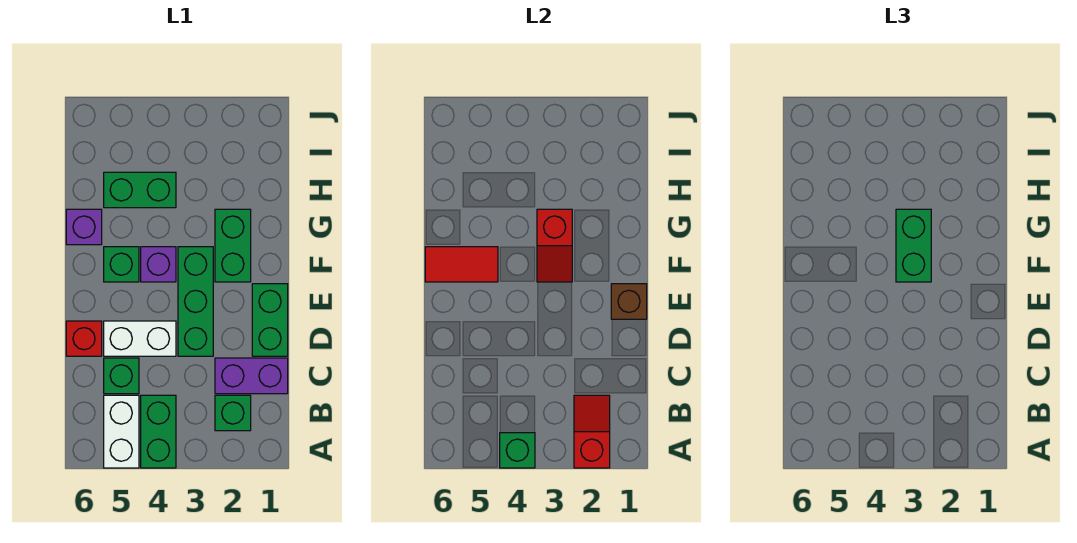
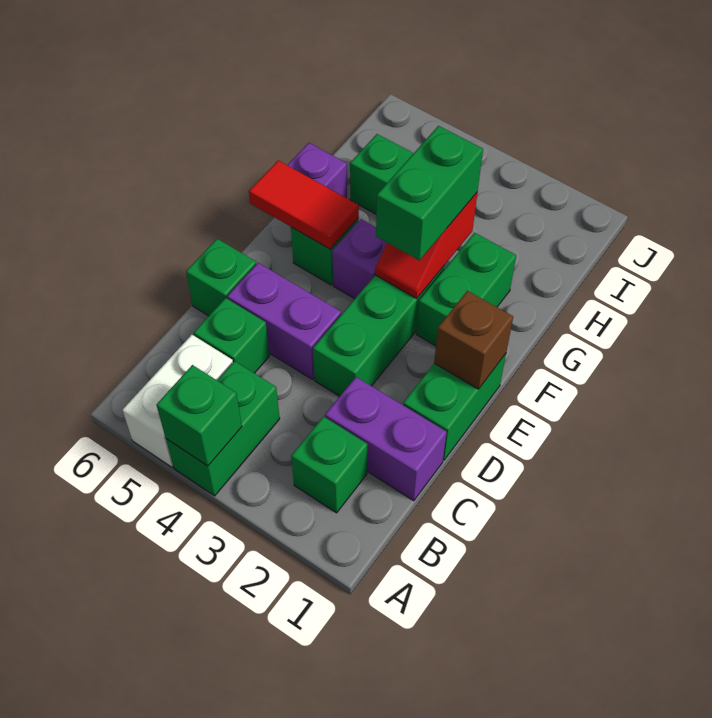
red slope A2:B2 level 2 top A -> none
white brick D4:D5 level 1 -> purple brick D4:D5 level 1
red brick D6 level 1 -> green brick D6 level 1

